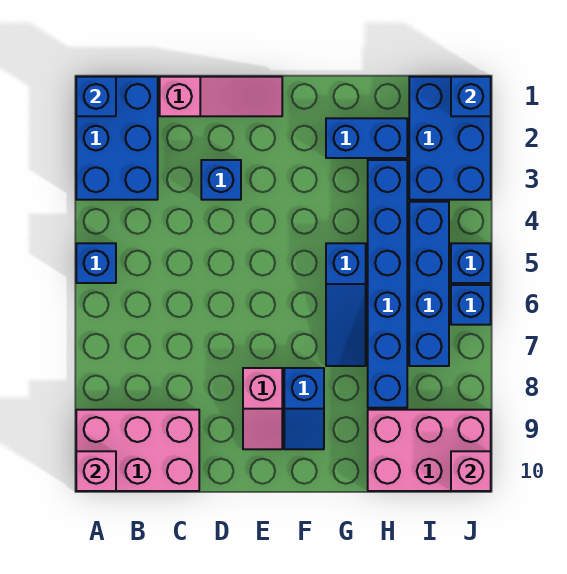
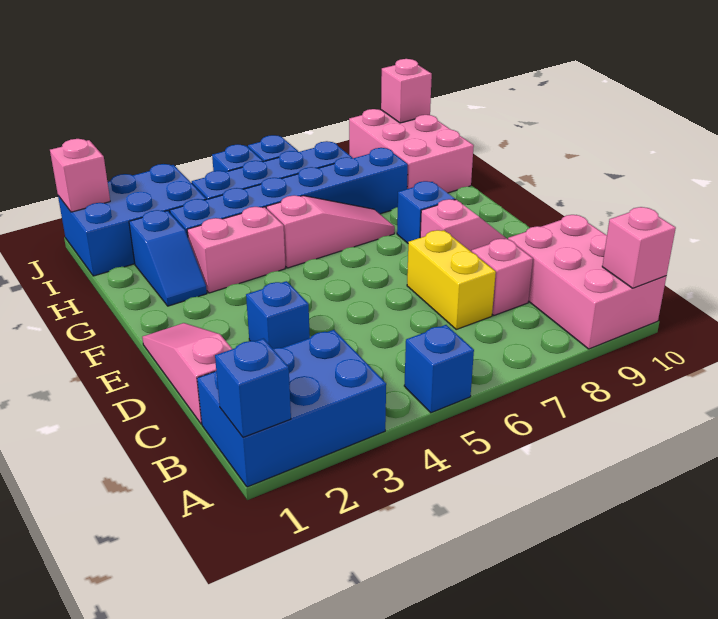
none -> yellow brick C7:D7 level 1
none -> pink brick C8 level 1
blue brick G2:H2 level 1 -> blue slope G2:H2 level 1 top H
none -> pink brick G3:G4 level 1
blue slope G5:G7 level 1 top 5 -> pink slope G5:G7 level 1 top 5
blue brick J1 level 2 -> pink brick J1 level 2

